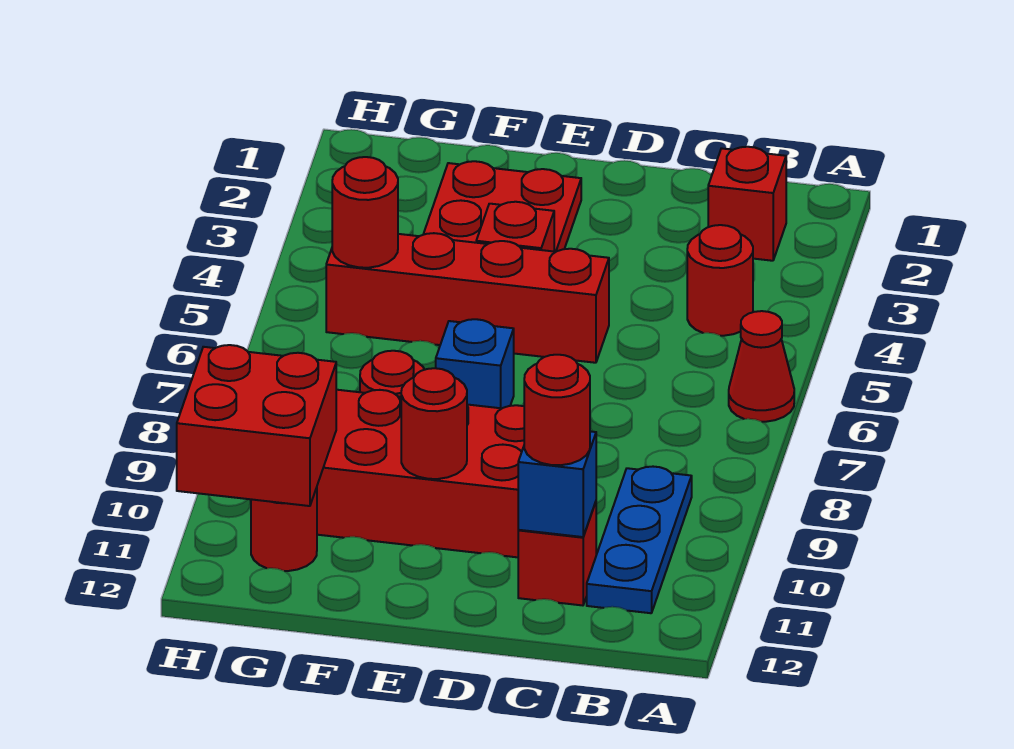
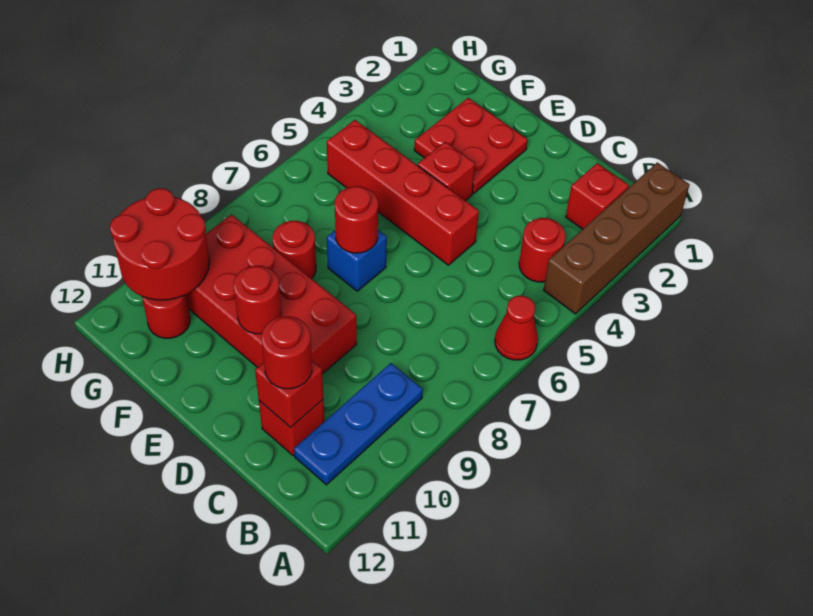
none -> brown brick A1:A4 level 1
blue brick C11 level 2 -> red brick C11 level 2
red round brick G5 level 2 -> red round brick E7 level 2
red brick G10:H11 level 2 -> red round brick G10:H11 level 2

